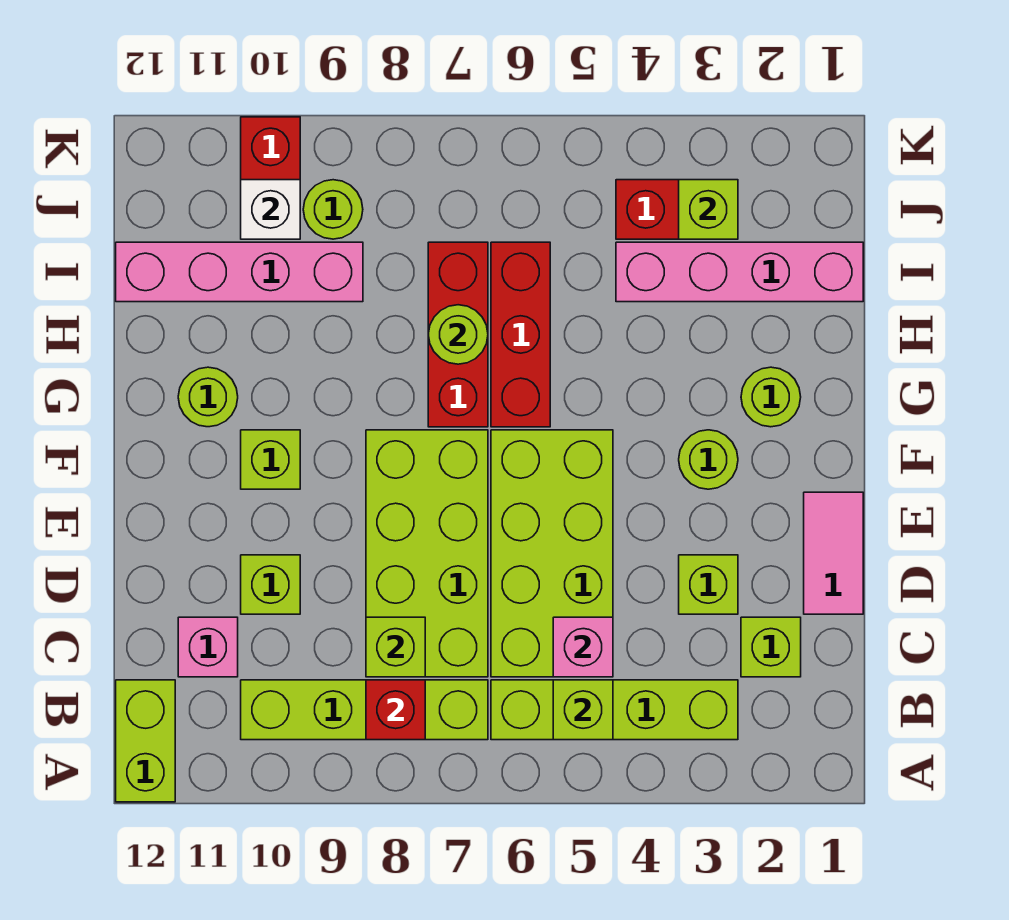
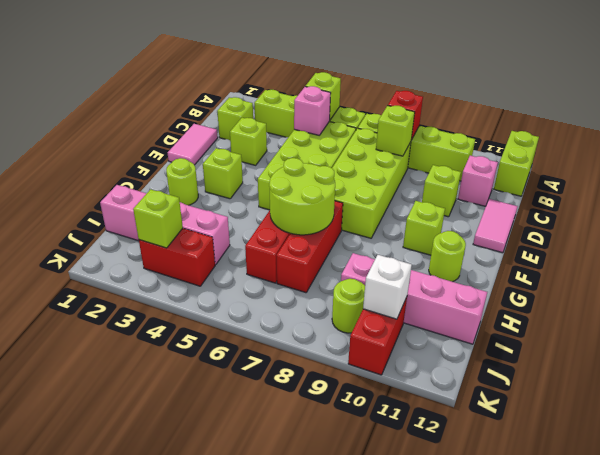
none -> pink tile D12:E12 level 1
lime round brick F3 level 1 -> lime brick F3 level 1
lime round brick H7 level 2 -> lime round brick G6:H7 level 2

